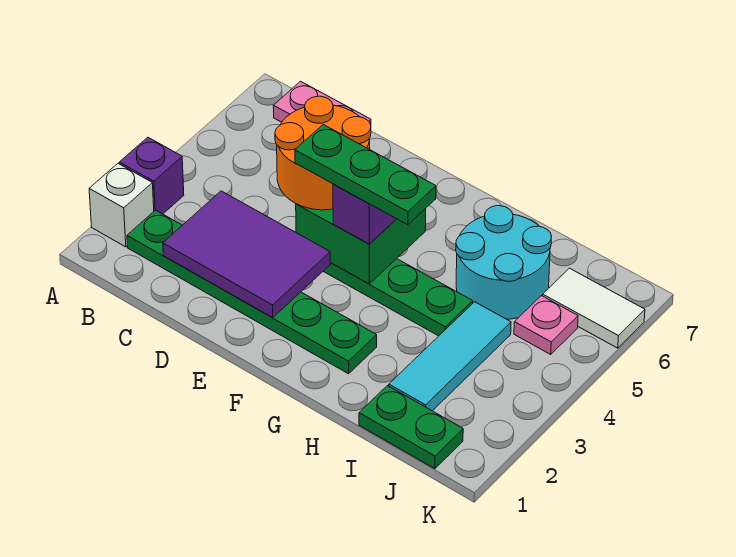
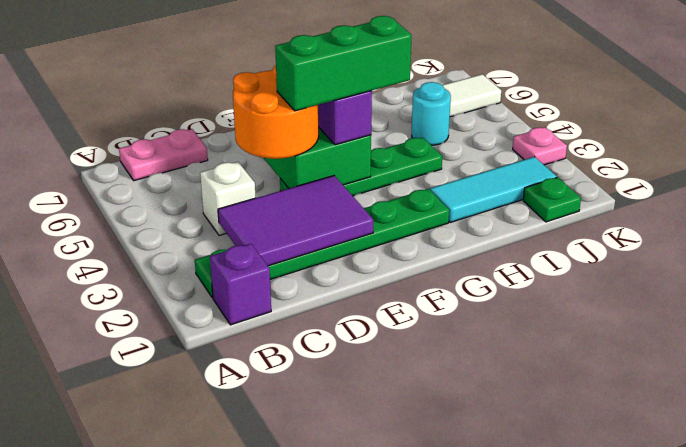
white brick A2 level 1 -> white brick C4 level 1
purple brick A3 level 1 -> purple brick B1 level 1
green plate E4:G4 level 4 -> green brick E4:G4 level 4
cyan round brick H5:I6 level 1 -> cyan round brick I5 level 1
green plate I1:J1 level 1 -> green plate J1 level 1
cyan tile I2:I4 level 1 -> cyan tile H2:J2 level 1
pink plate J5 level 1 -> pink plate K3 level 1

